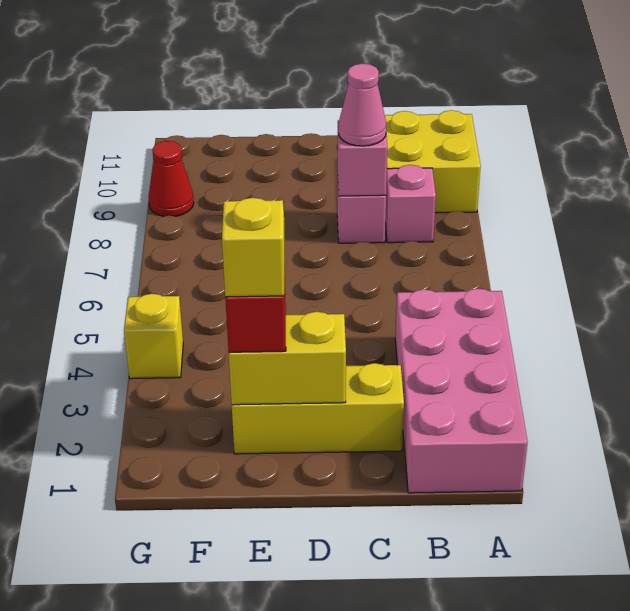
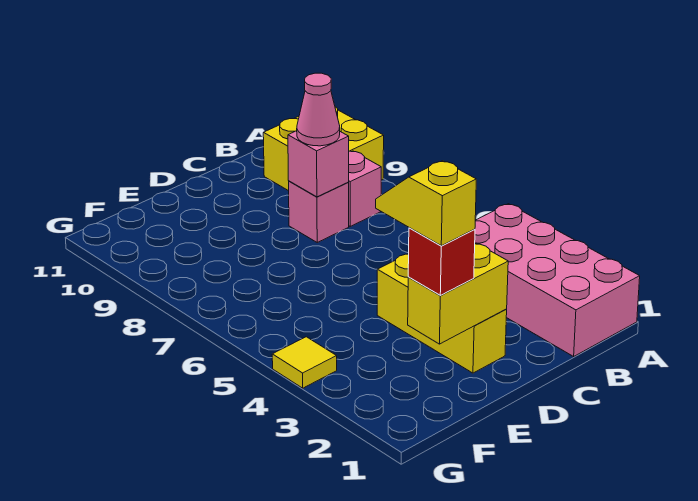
yellow brick C2:E2 level 1 -> yellow brick D2:D4 level 1
yellow brick G4 level 1 -> yellow tile G4 level 1
red cone G9 level 1 -> none

